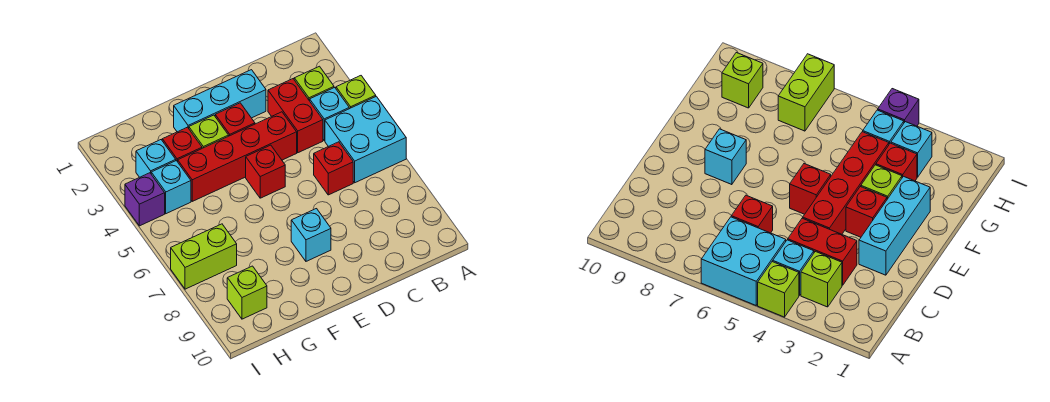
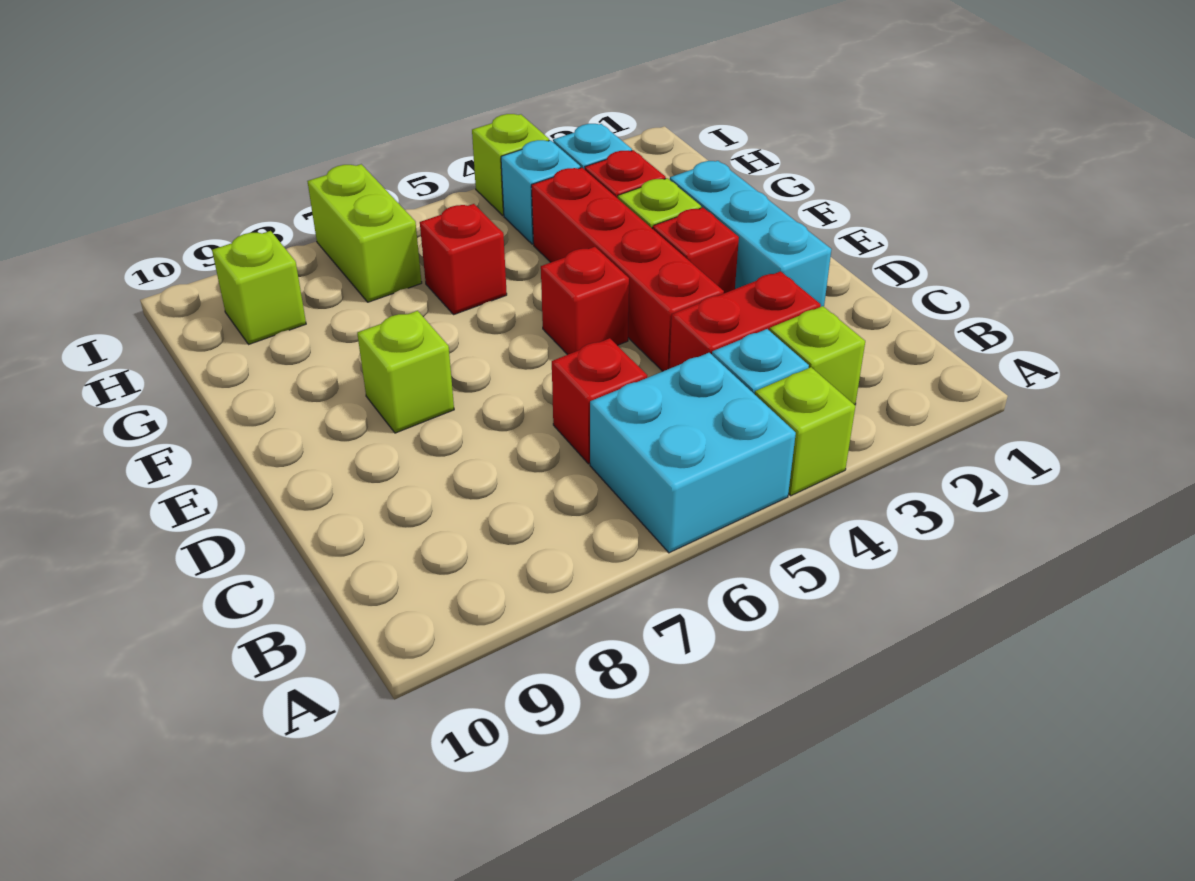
cyan brick E8 level 1 -> lime brick E8 level 1
none -> red brick G6 level 1
purple brick I4 level 1 -> lime brick I4 level 1

